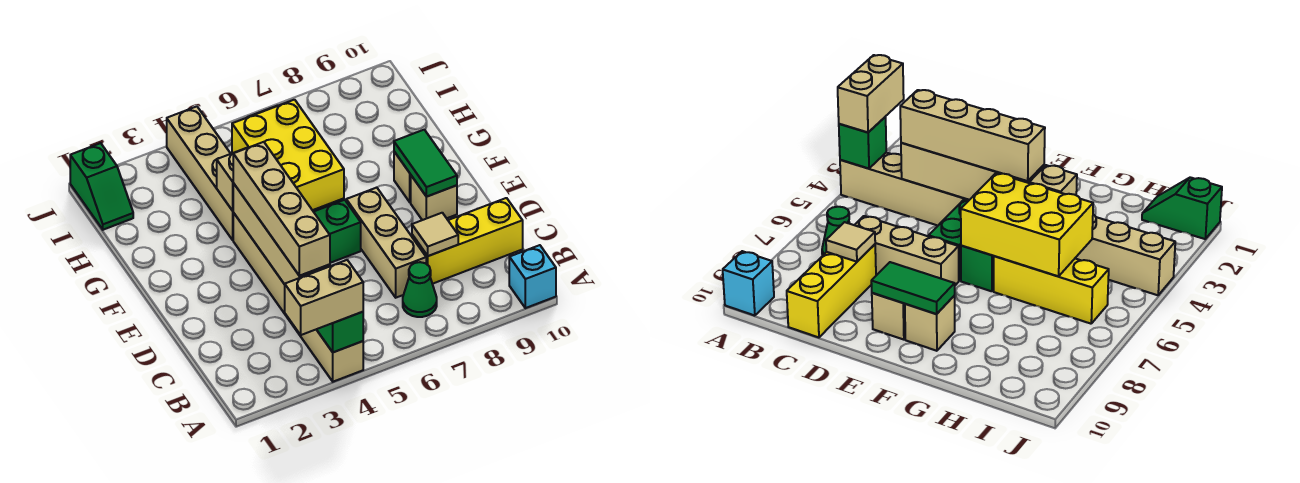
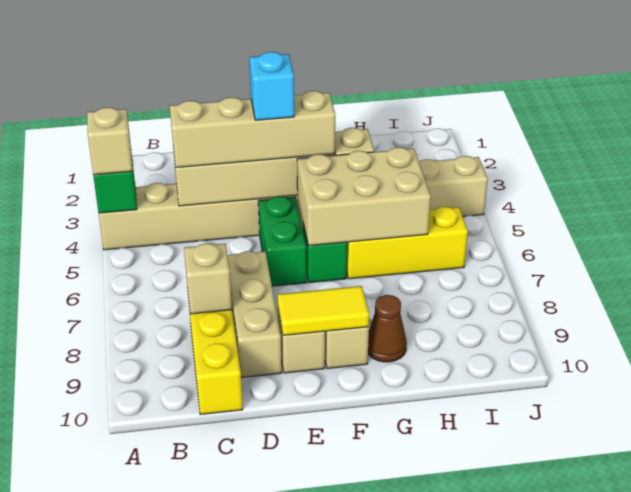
tan brick A3:A4 level 3 -> tan brick A4 level 3
cyan brick A10 level 1 -> cyan brick E4 level 4
green cone B7 level 1 -> none
tan brick C7:E7 level 1 -> tan brick D7:D9 level 1
tan tile C8 level 2 -> tan brick C8 level 2
green tile E9:F9 level 2 -> yellow tile E9:F9 level 2
yellow brick F5:H6 level 2 -> tan brick F5:H6 level 2
none -> brown cone G9 level 1
green slope I1:J1 level 1 top J -> none

